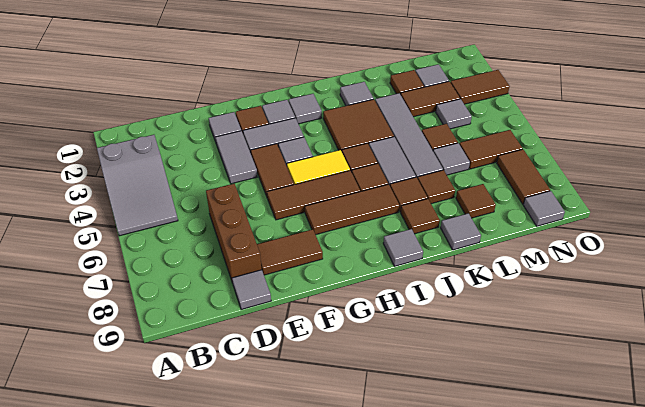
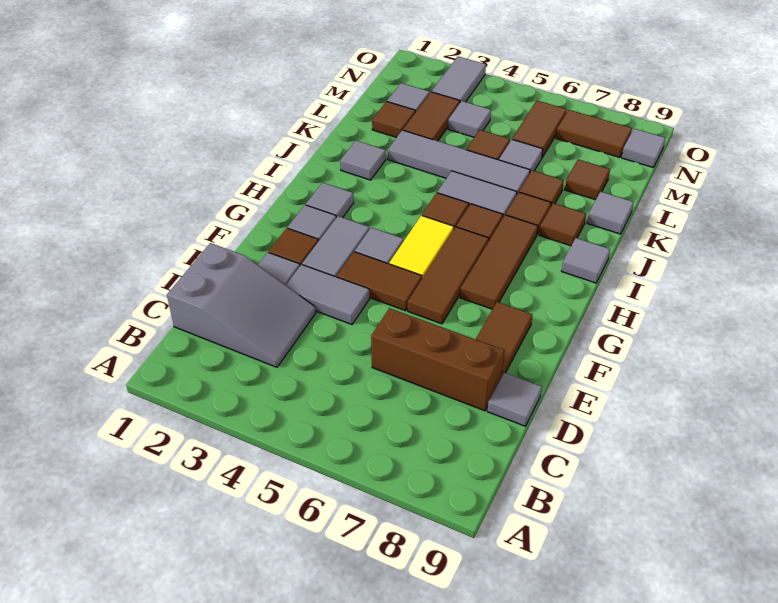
grey slope A3:B5 level 1 top 3 -> grey slope C1:D3 level 1 top 1
brown tile I3:J4 level 1 -> none
brown tile N3:O3 level 1 -> grey tile N3:O3 level 1

